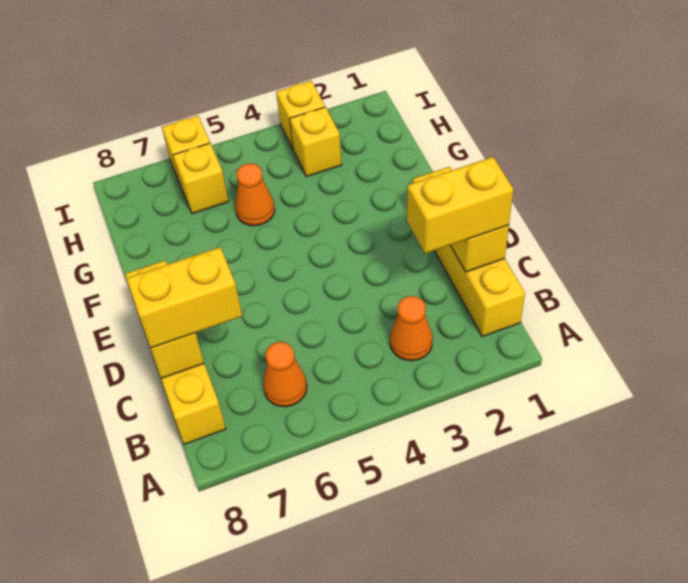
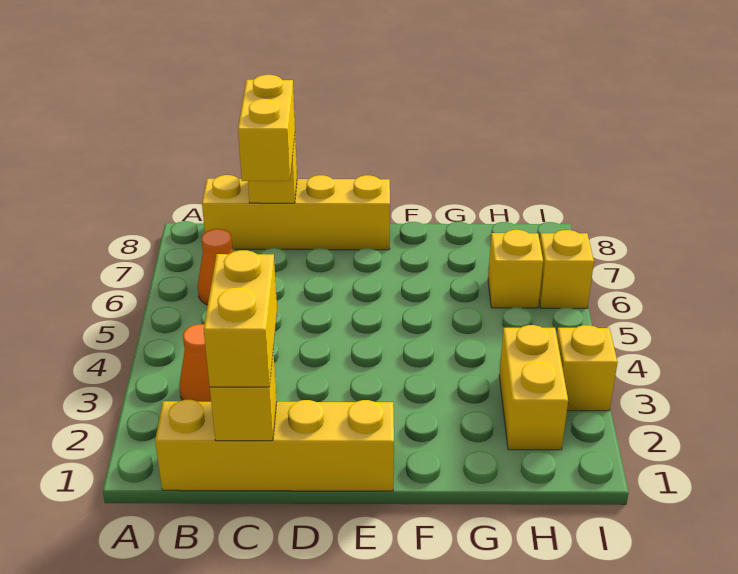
orange cone G5 level 1 -> none
yellow brick H3 level 1 -> yellow brick H2:H3 level 1

